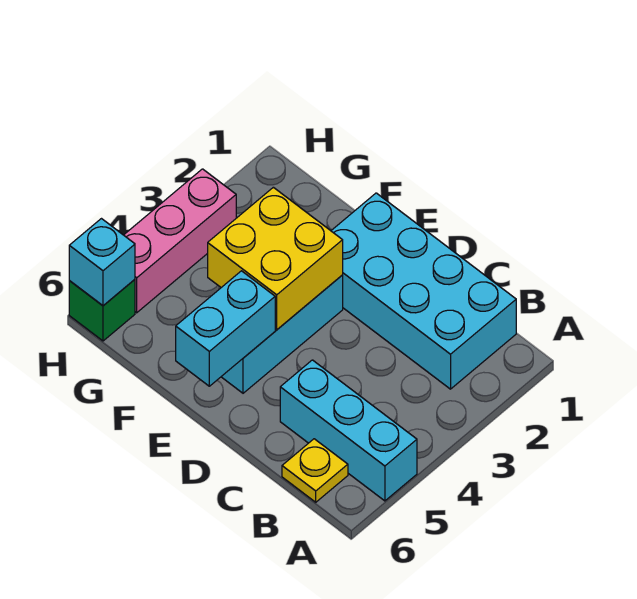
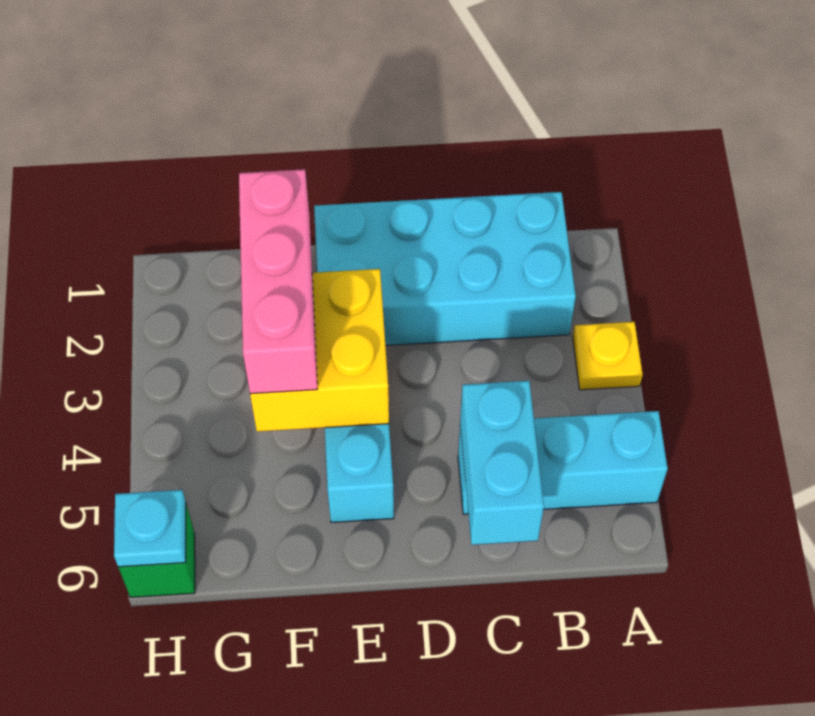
yellow plate B6 level 1 -> yellow plate A3 level 1
cyan brick E5:E6 level 2 -> cyan brick C5:C6 level 2
pink brick H3:H5 level 1 -> pink brick F2:F4 level 3
cyan brick H6 level 2 -> cyan plate H6 level 2

